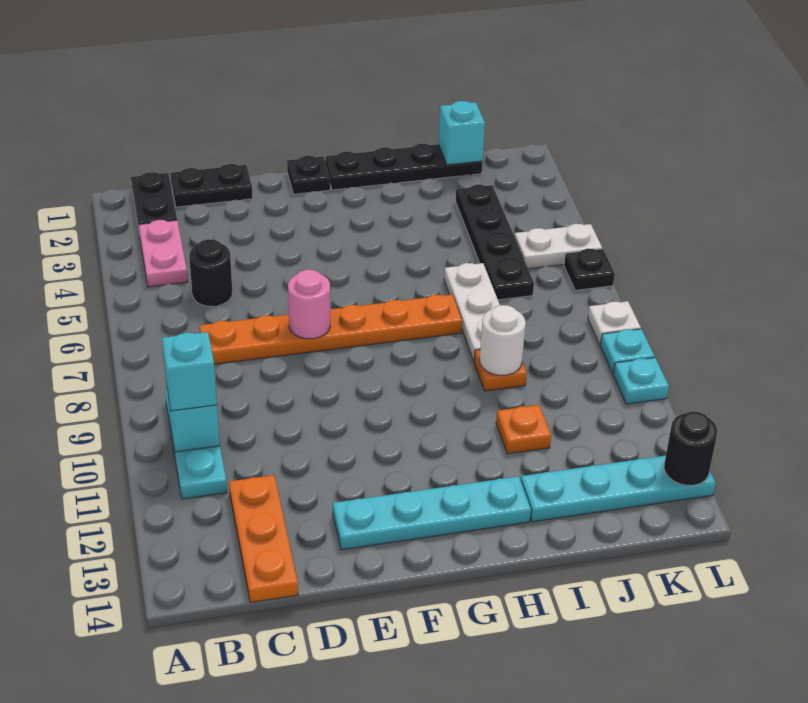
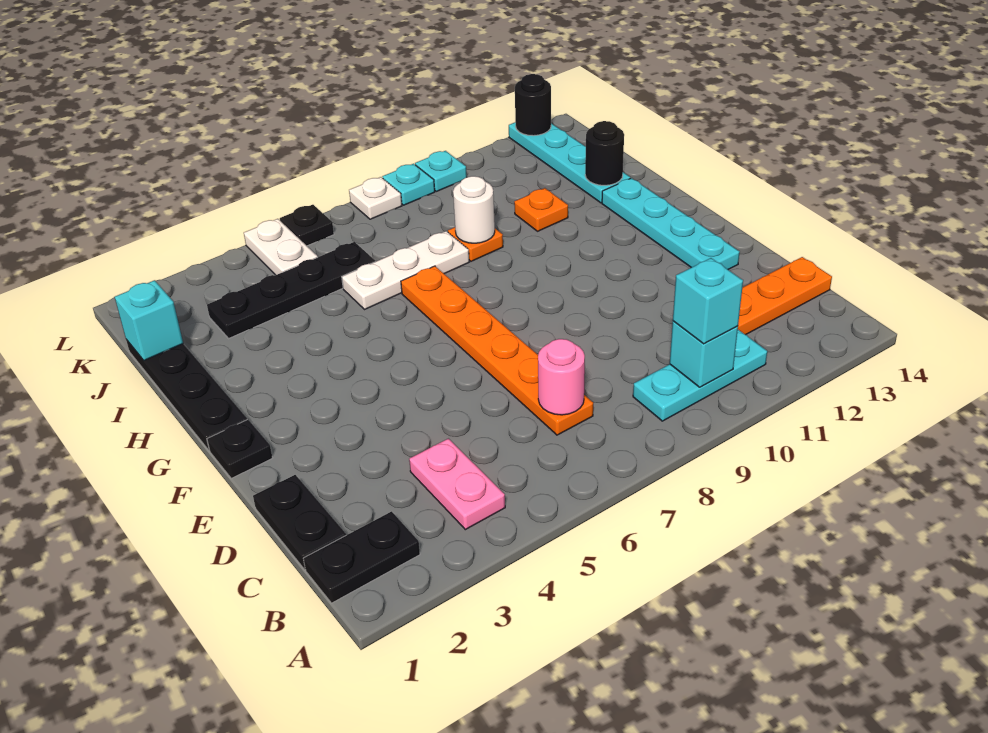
pink plate B3:B4 level 1 -> pink plate B4:C4 level 1
black round brick C5 level 1 -> black round brick I13 level 2
pink round brick E7 level 2 -> pink round brick C7 level 2

